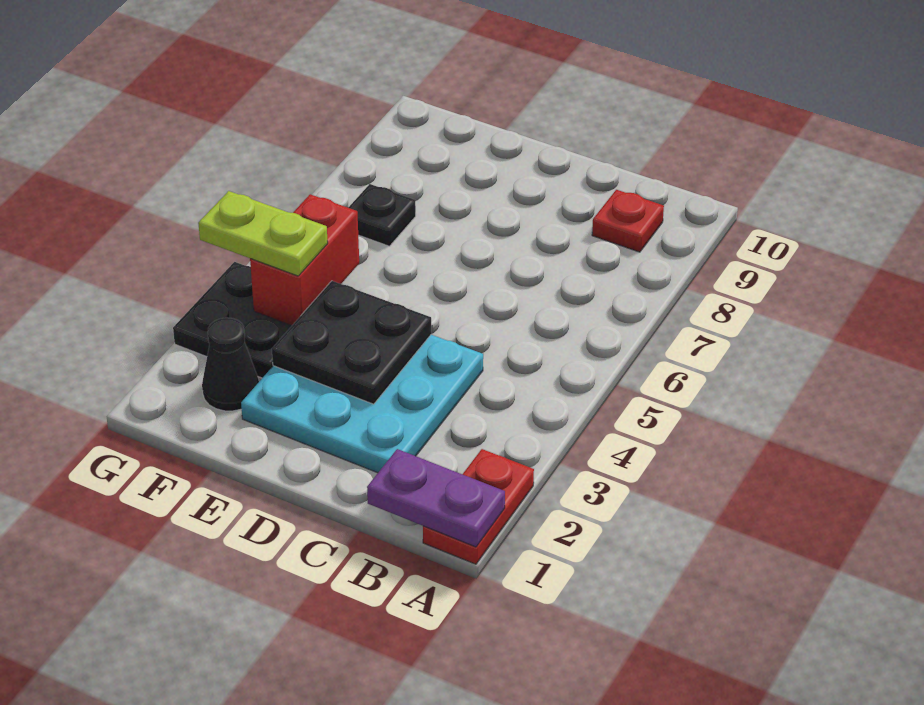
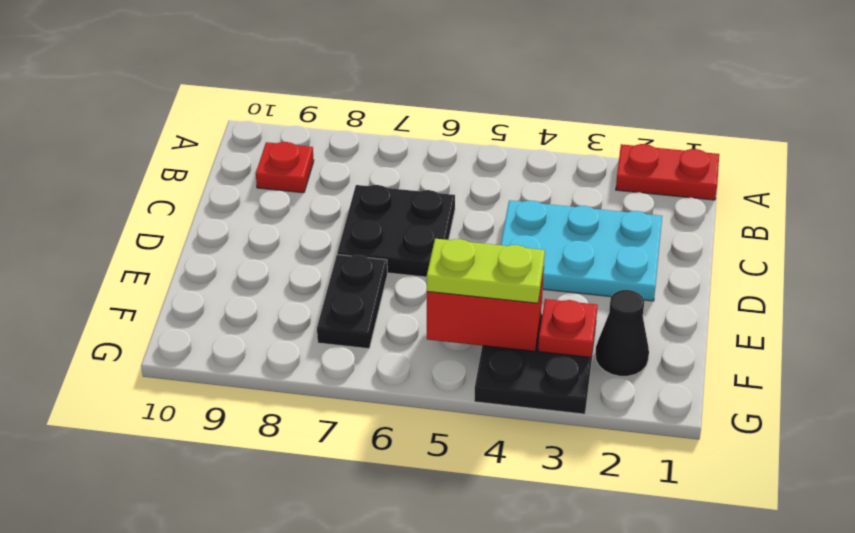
purple plate A1:B1 level 2 -> none
cyan plate C2:E4 level 1 -> cyan plate C2:D4 level 1
black plate D3:E4 level 2 -> black plate C6:D7 level 1
none -> red plate F3 level 2
lime plate F4:G4 level 3 -> lime plate F4:F5 level 3
black plate F7 level 1 -> black plate E7:F7 level 1

